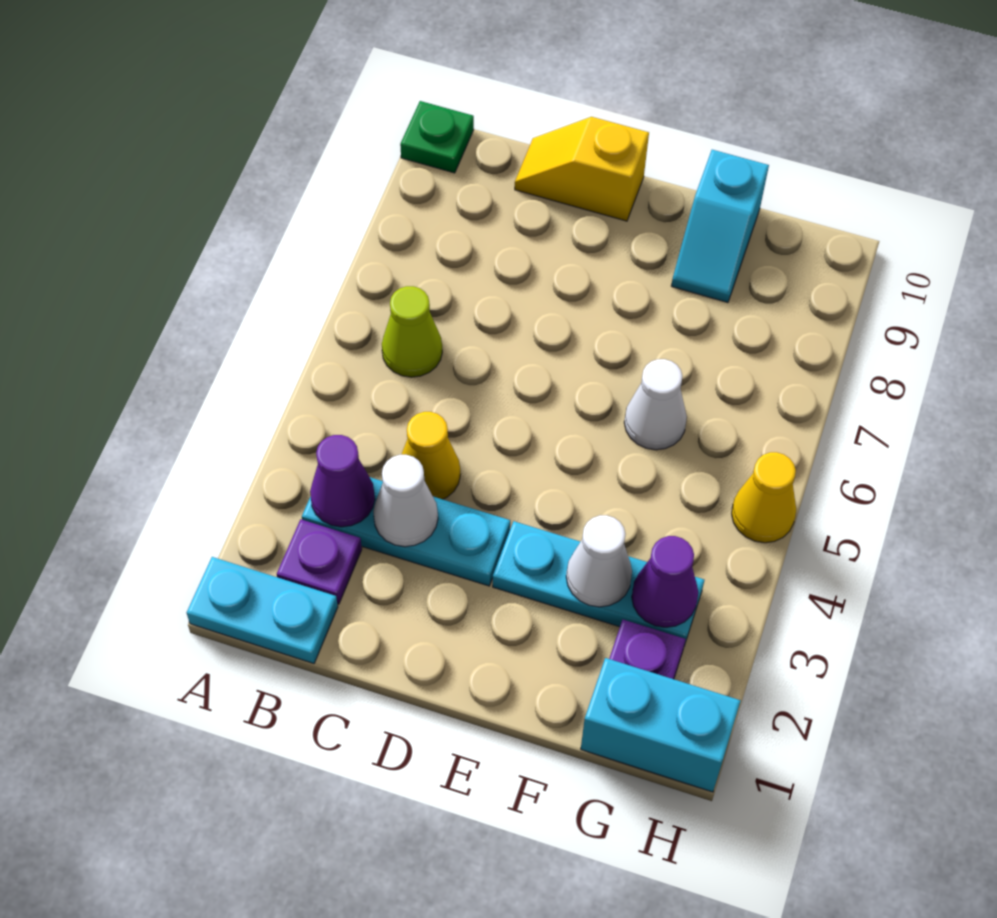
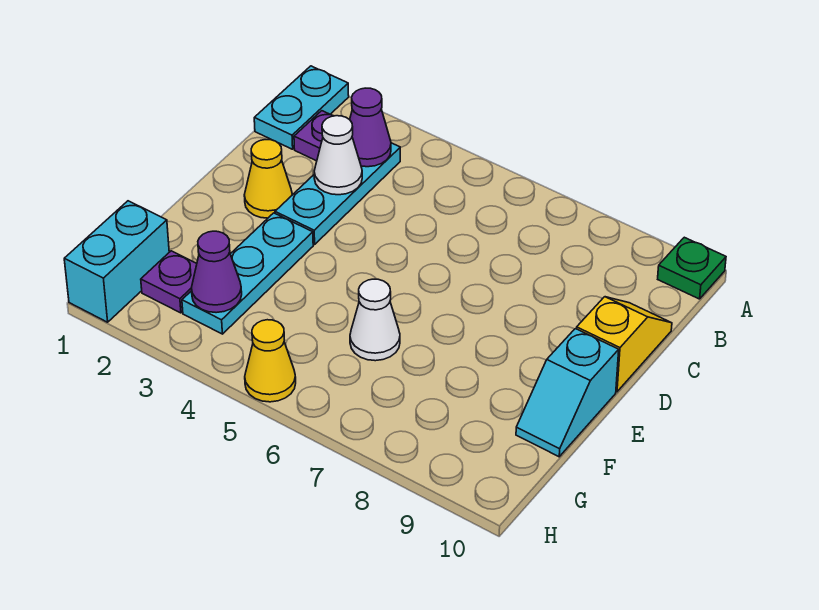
lime cone B6 level 1 -> none
yellow cone C4 level 1 -> yellow cone D2 level 1
white cone F3 level 2 -> none
cyan slope F9:F10 level 1 top 10 -> cyan slope E10:F10 level 1 top E

